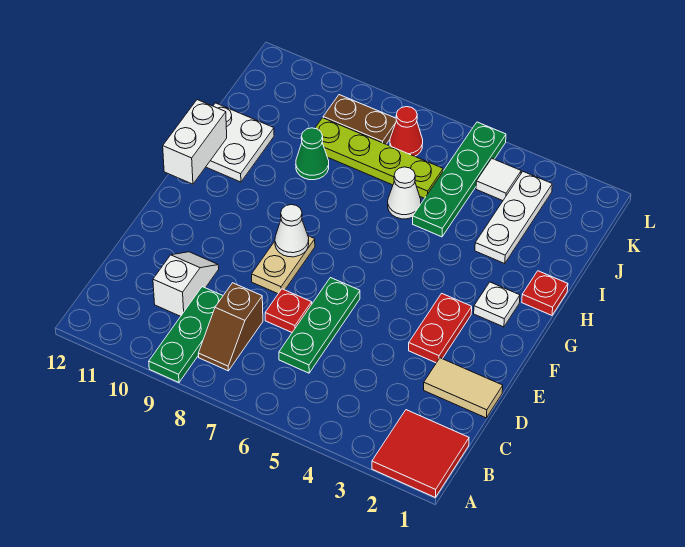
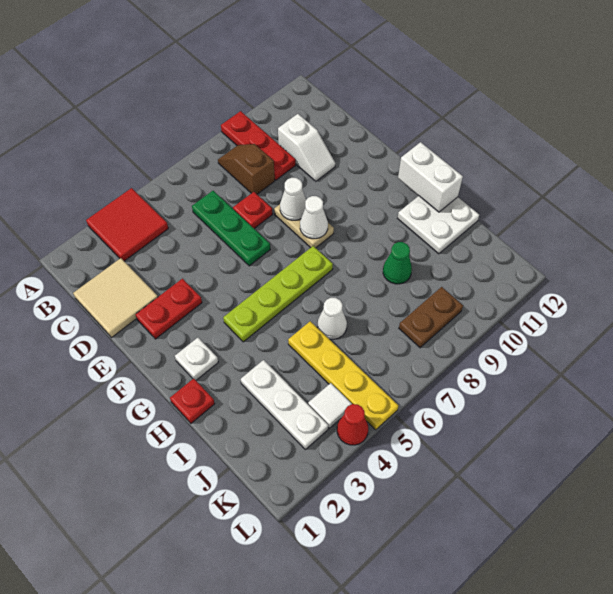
red tile A1:B2 level 1 -> red tile A3:B4 level 1
green plate A9:C9 level 1 -> red plate A9:C9 level 1
tan tile D1:D2 level 1 -> tan tile C1:D2 level 1
red plate E3:F3 level 1 -> red plate E2:E3 level 1
none -> white cone E8 level 2
green plate I5:L5 level 1 -> yellow plate I5:L5 level 1
lime plate J6:J9 level 1 -> lime plate G4:G7 level 1
red cone K7 level 1 -> red cone L4 level 1

